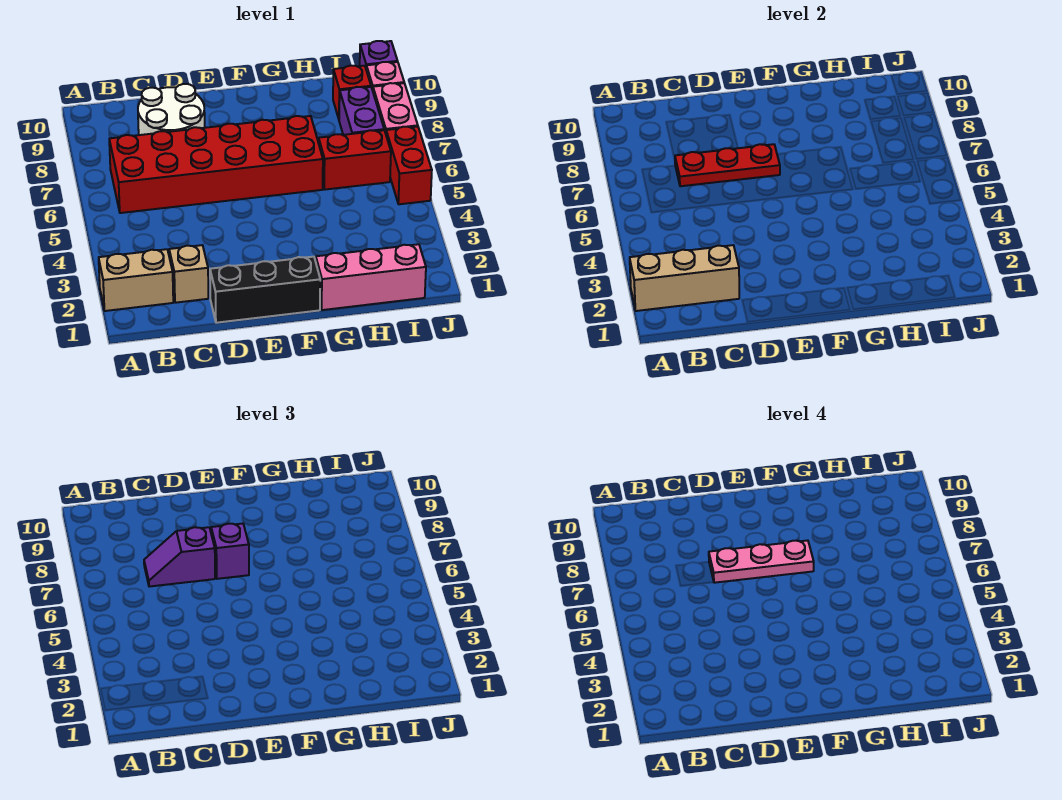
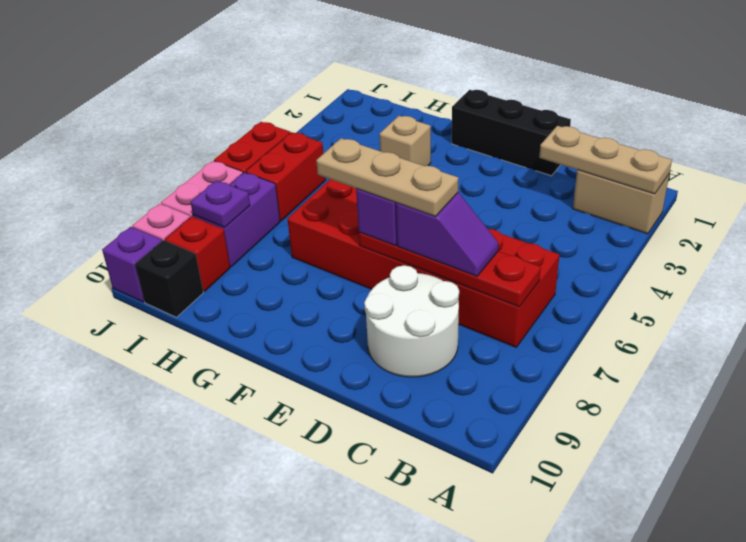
tan brick A2:C2 level 2 -> tan plate A2:C2 level 2
tan brick C2 level 1 -> tan brick G3 level 1
red plate C7:E7 level 2 -> red plate B7:E7 level 2
pink plate D7:F7 level 4 -> tan plate D7:F7 level 4
pink brick G1:I1 level 1 -> none
red brick H6:I6 level 1 -> red brick I5:I6 level 1
none -> purple plate I8 level 2
none -> black brick I10 level 1

